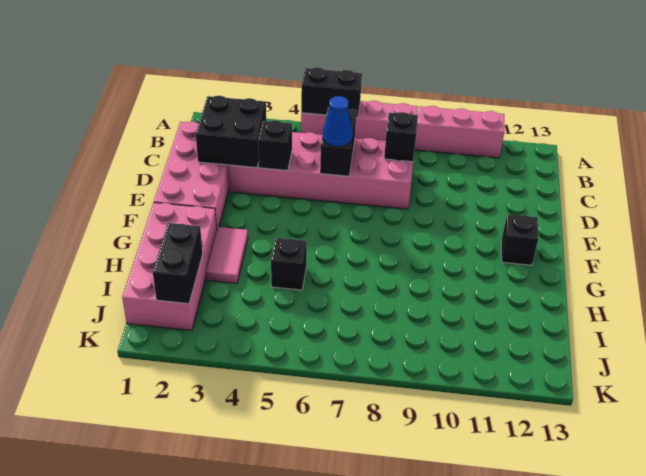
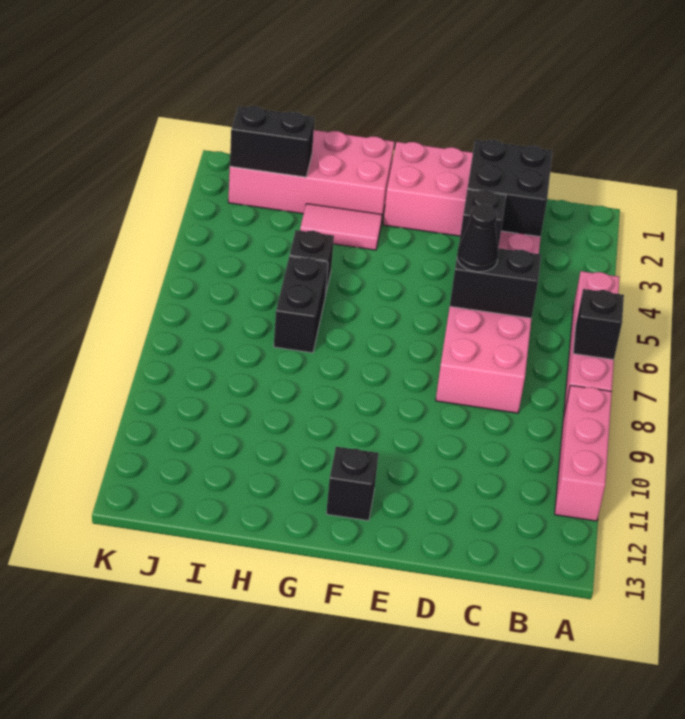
black brick A5:A6 level 2 -> black brick H6:H7 level 1
black brick C8 level 2 -> black brick A7 level 2
blue cone D6 level 3 -> black cone D6 level 3

